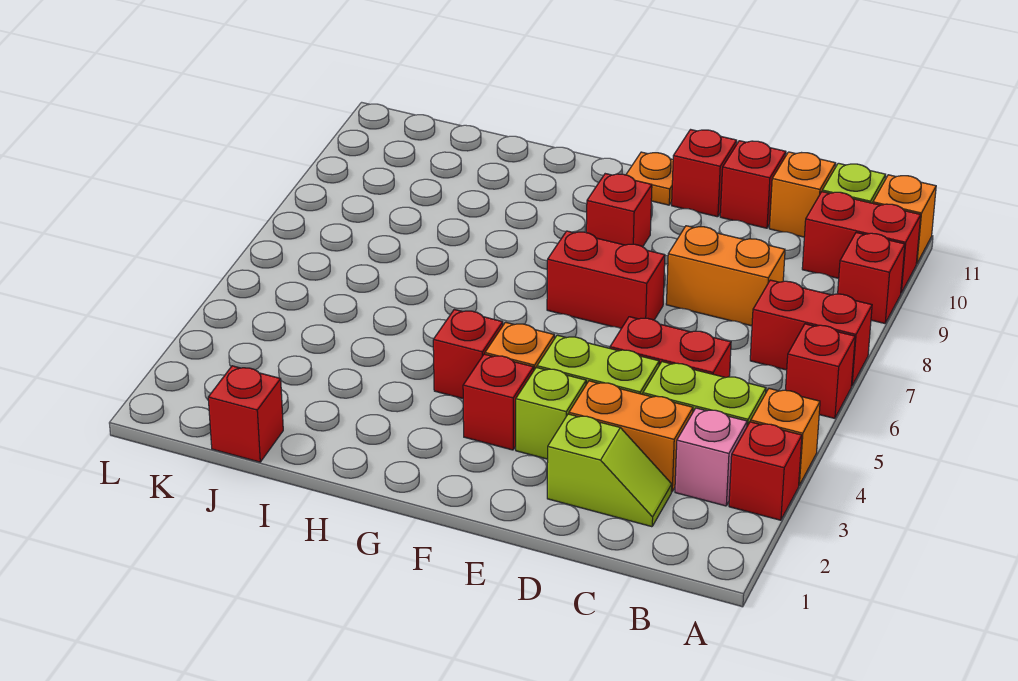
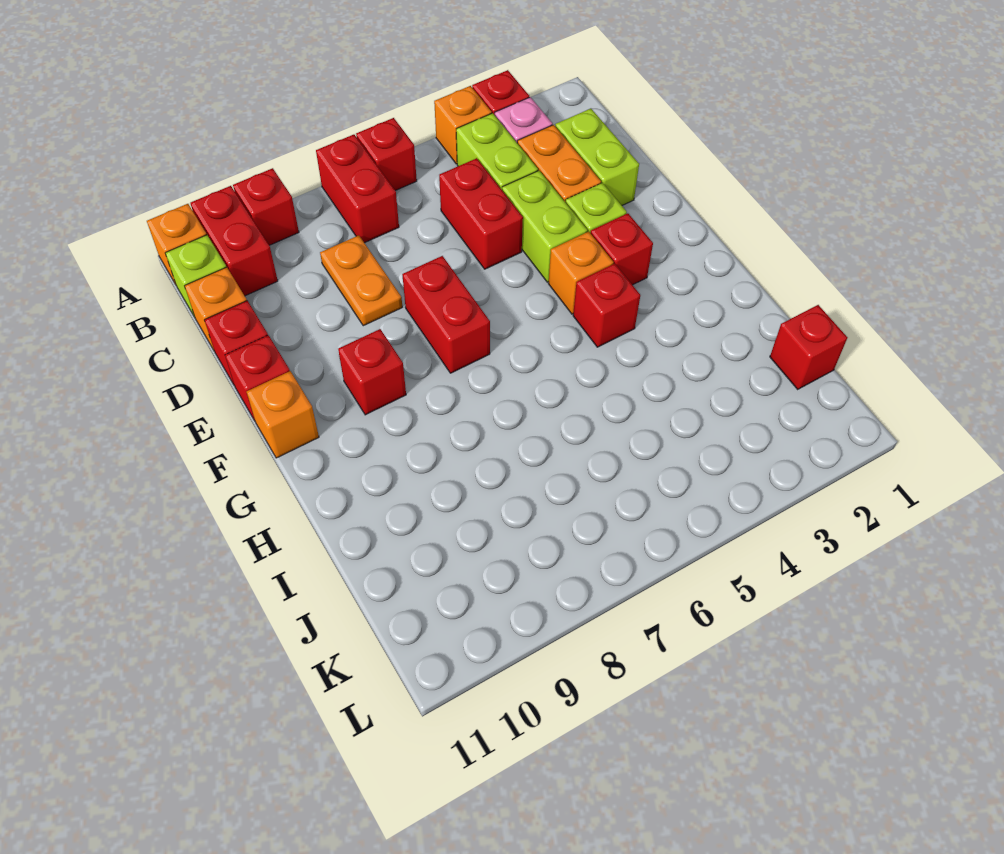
lime slope C2:D2 level 1 top D -> lime brick C2:D2 level 1
orange brick C8:D8 level 1 -> orange plate C8:D8 level 1
orange plate F11 level 1 -> orange brick F11 level 1

